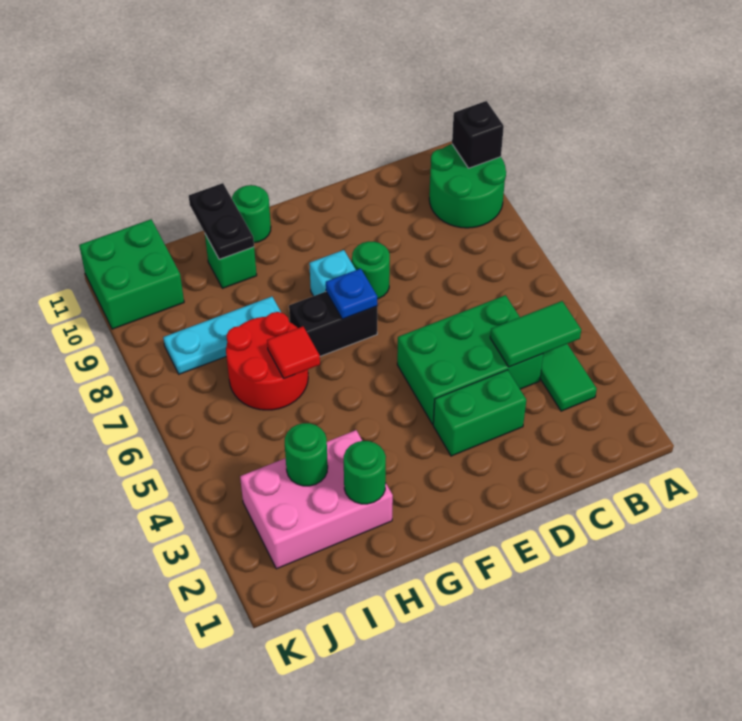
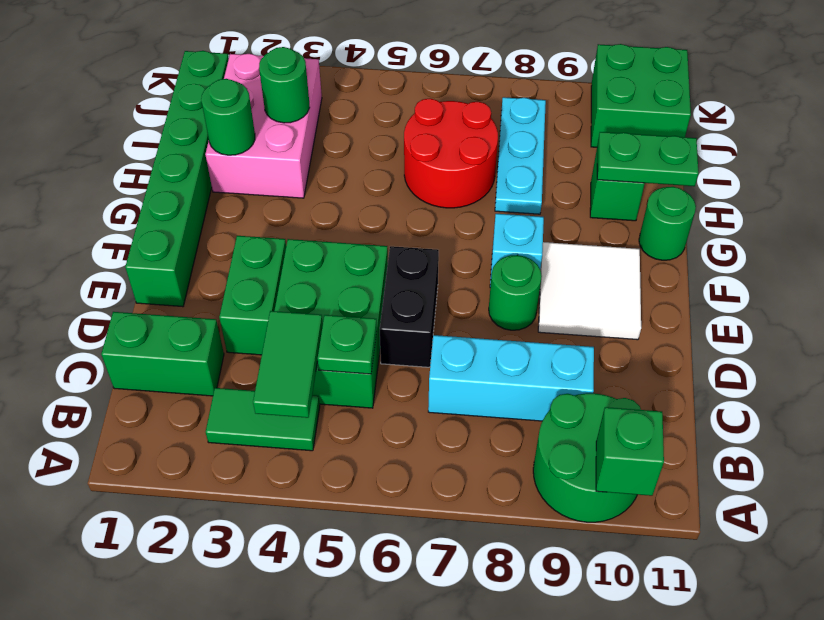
black brick A10 level 2 -> green brick A10 level 2
none -> green brick C1:C2 level 1
none -> green plate C5 level 2
none -> cyan brick C7:C9 level 1
none -> green brick E1:J1 level 1
none -> white tile E9:F10 level 1
black brick F7:G7 level 1 -> black brick D6:E6 level 1
blue plate F7 level 2 -> none
red tile H6 level 2 -> none
black plate H10:H11 level 2 -> green plate H10:H11 level 2

